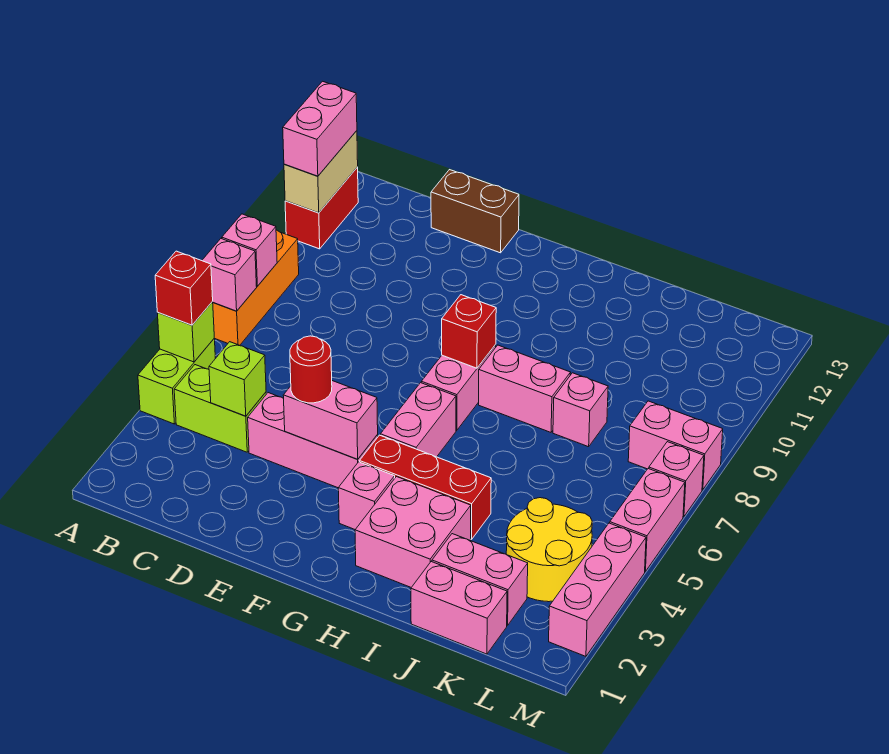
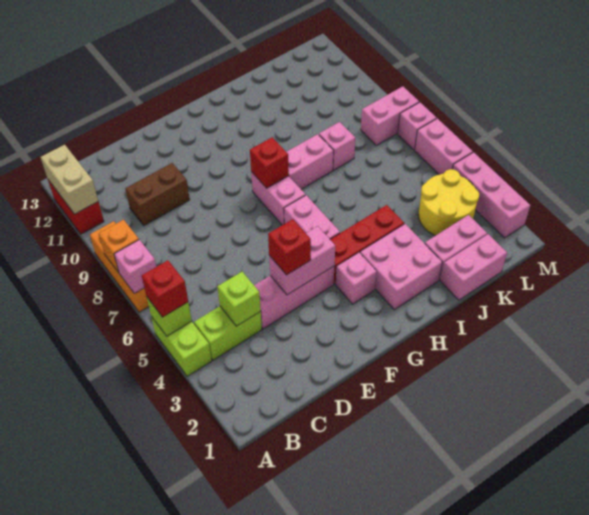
pink brick A8 level 2 -> orange brick A8 level 2
pink brick A11:A12 level 3 -> none
brown brick D13:E13 level 1 -> brown brick C10:D10 level 1
red round brick E4 level 3 -> red brick E4 level 3

